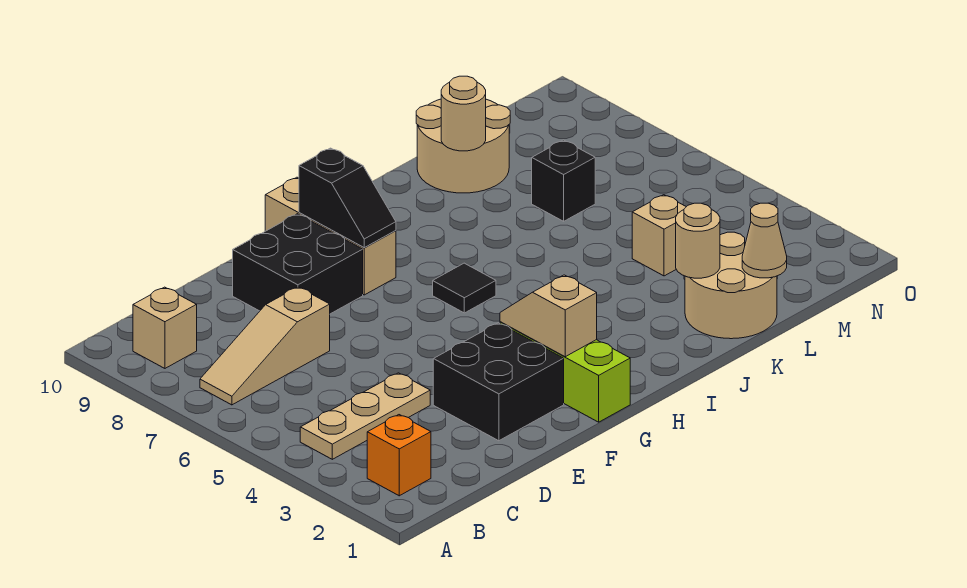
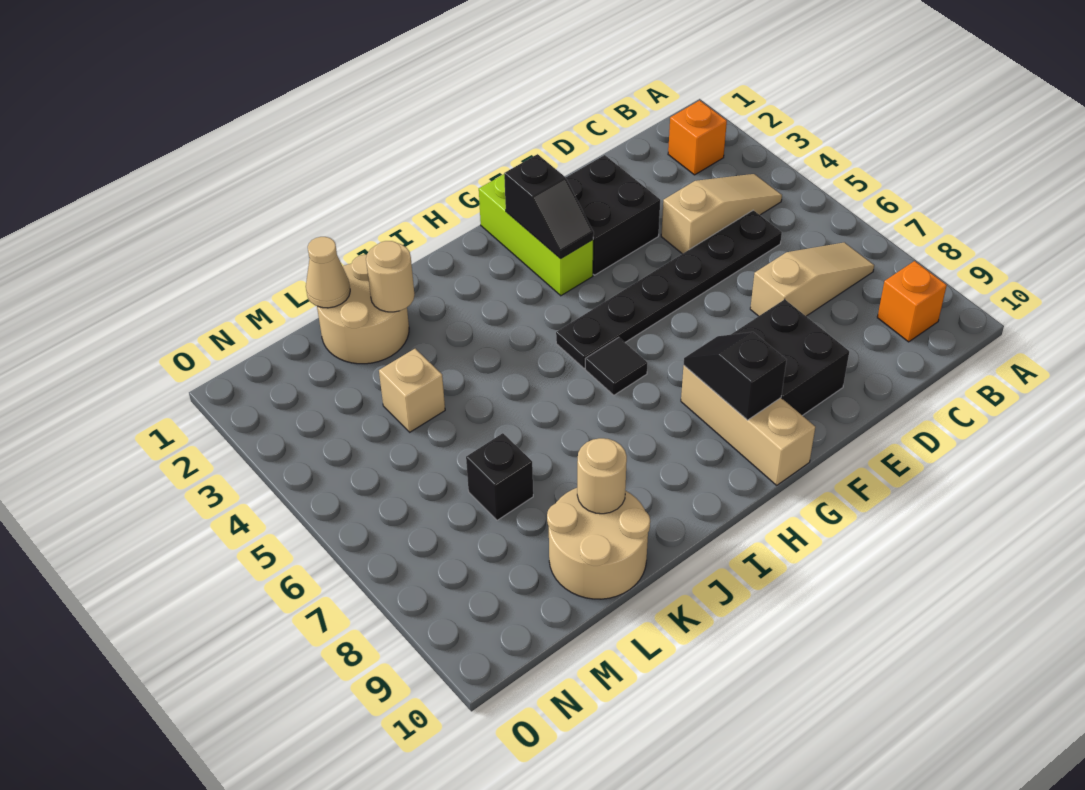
tan plate B4:D4 level 1 -> tan slope B4:D4 level 1 top D
tan brick B9 level 1 -> orange brick B9 level 1
none -> black plate C5:H5 level 1
tan slope G2:G3 level 2 top 2 -> black slope G2:G3 level 2 top 2

